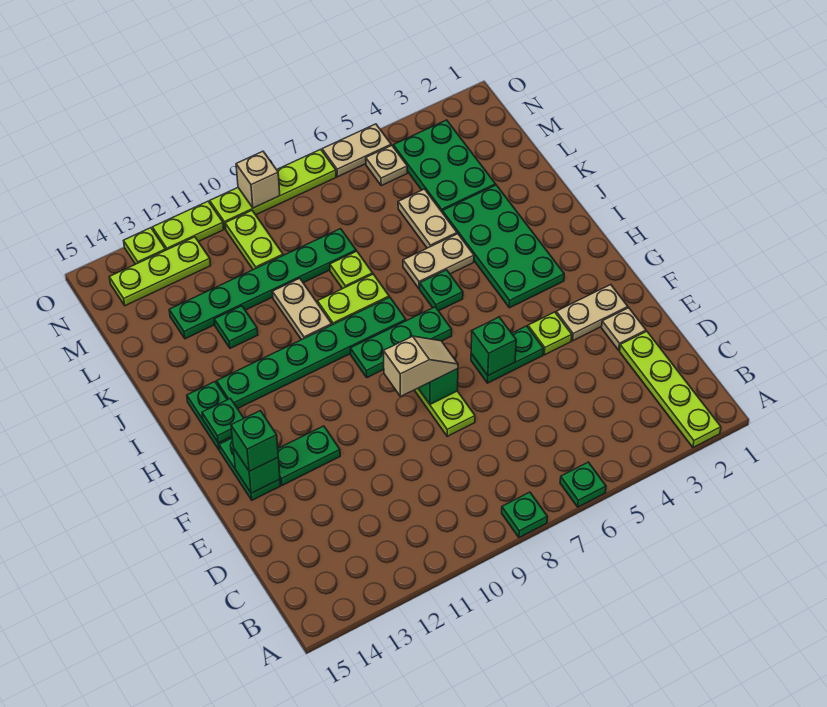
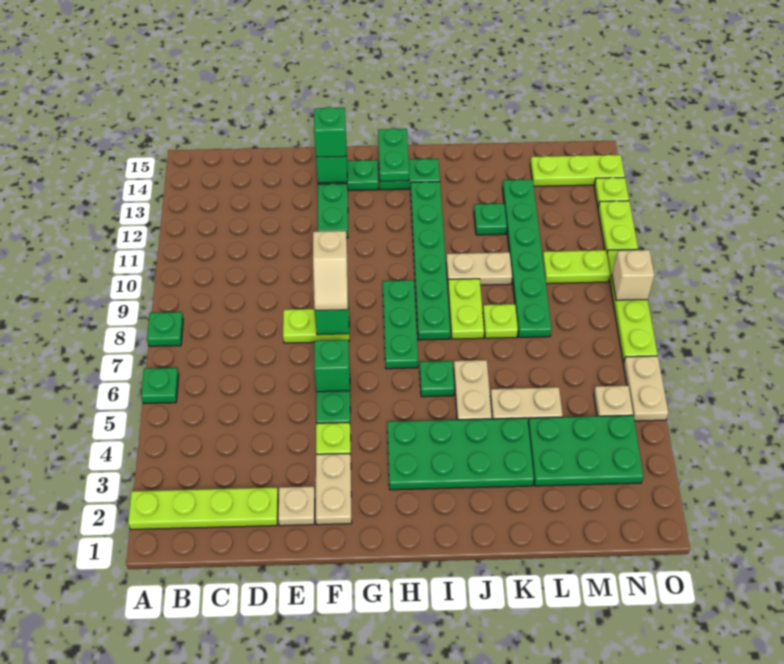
green plate H14 level 2 -> green plate H14:H15 level 2
lime plate N12:N14 level 1 -> lime plate M14:O14 level 1

